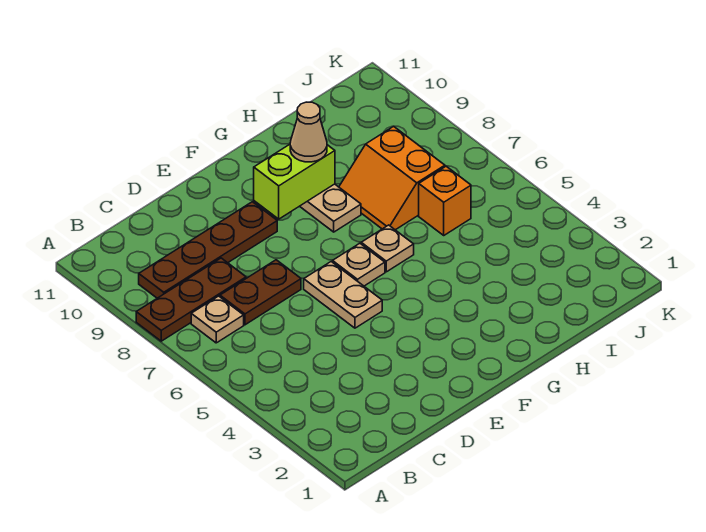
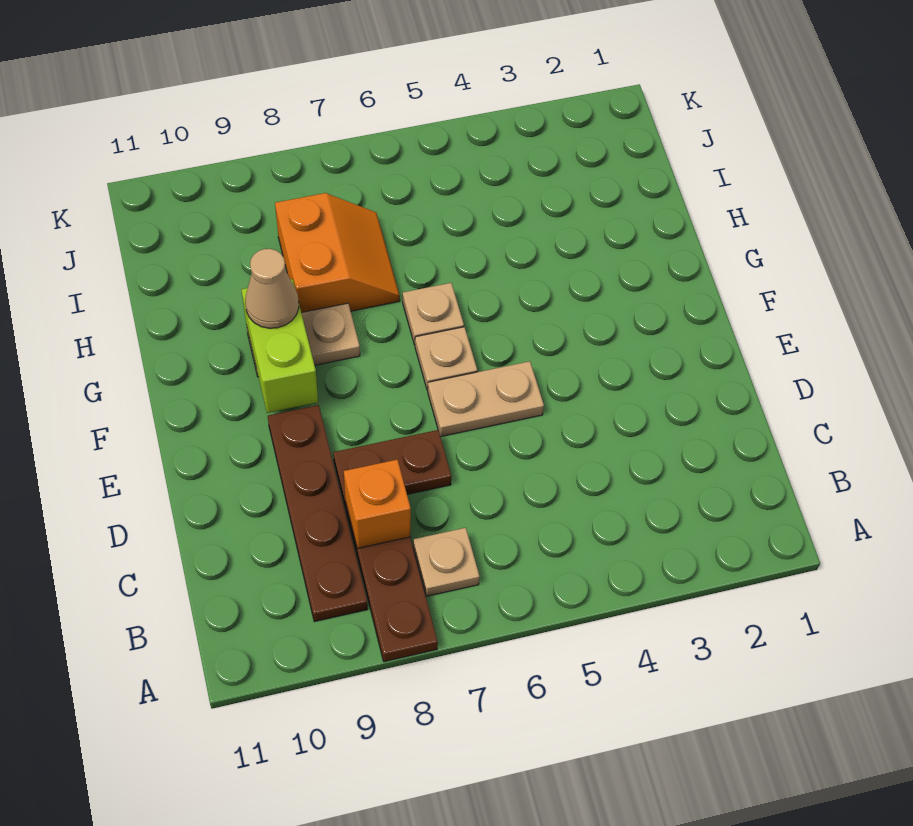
brown plate C7:D7 level 1 -> brown plate D7:D8 level 1
orange slope H7:I8 level 1 top I -> orange slope H7:I8 level 1 top 8
orange brick I6 level 1 -> orange brick C8 level 2

